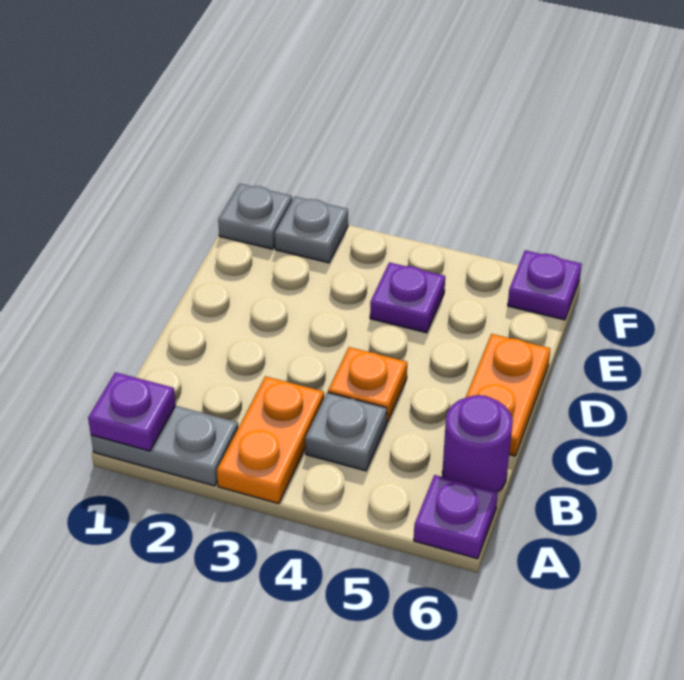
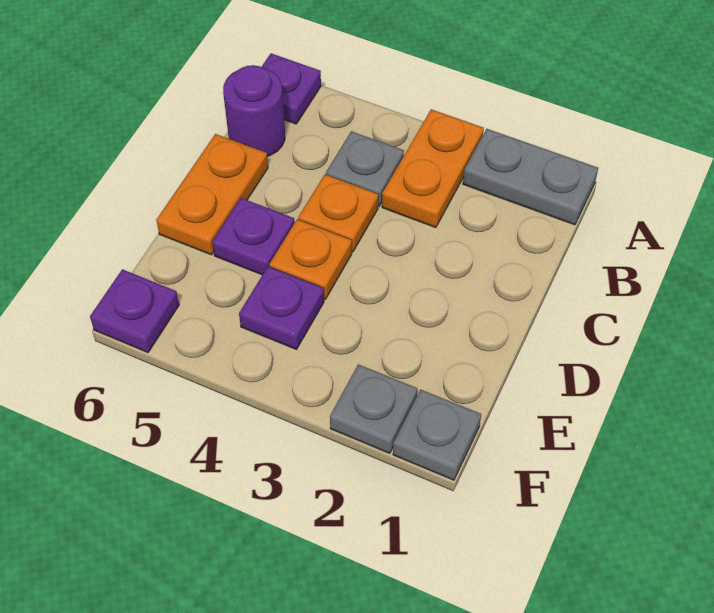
purple plate A1 level 2 -> purple plate D5 level 1
none -> orange plate D4 level 1

